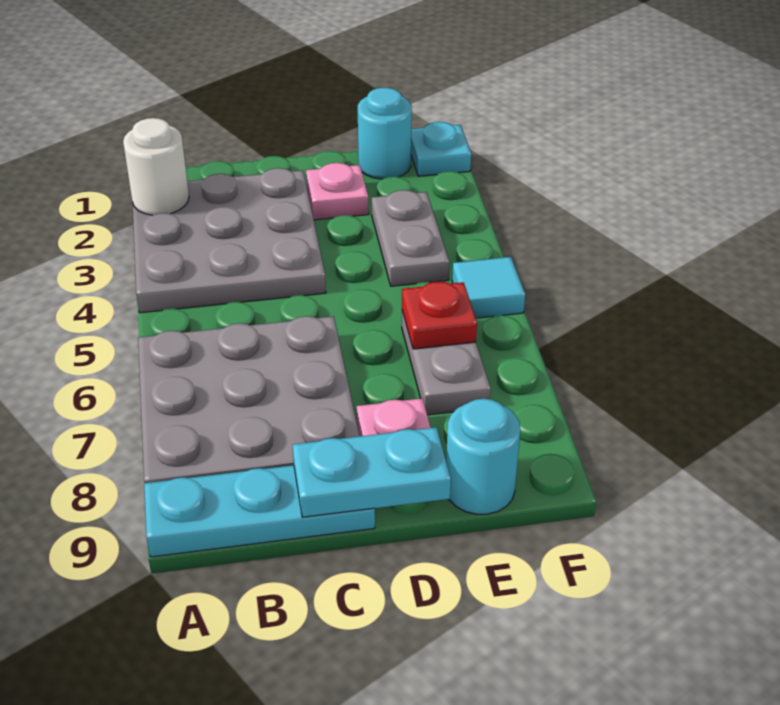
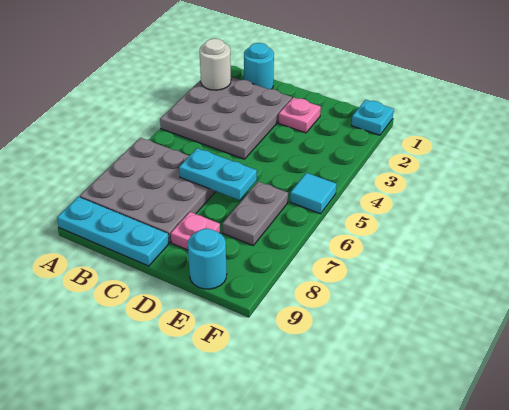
cyan plate C9:D9 level 2 -> cyan plate C6:D6 level 2
cyan round brick E1 level 1 -> cyan round brick B1 level 1
grey plate E3:E4 level 1 -> none
red plate E6 level 2 -> none

